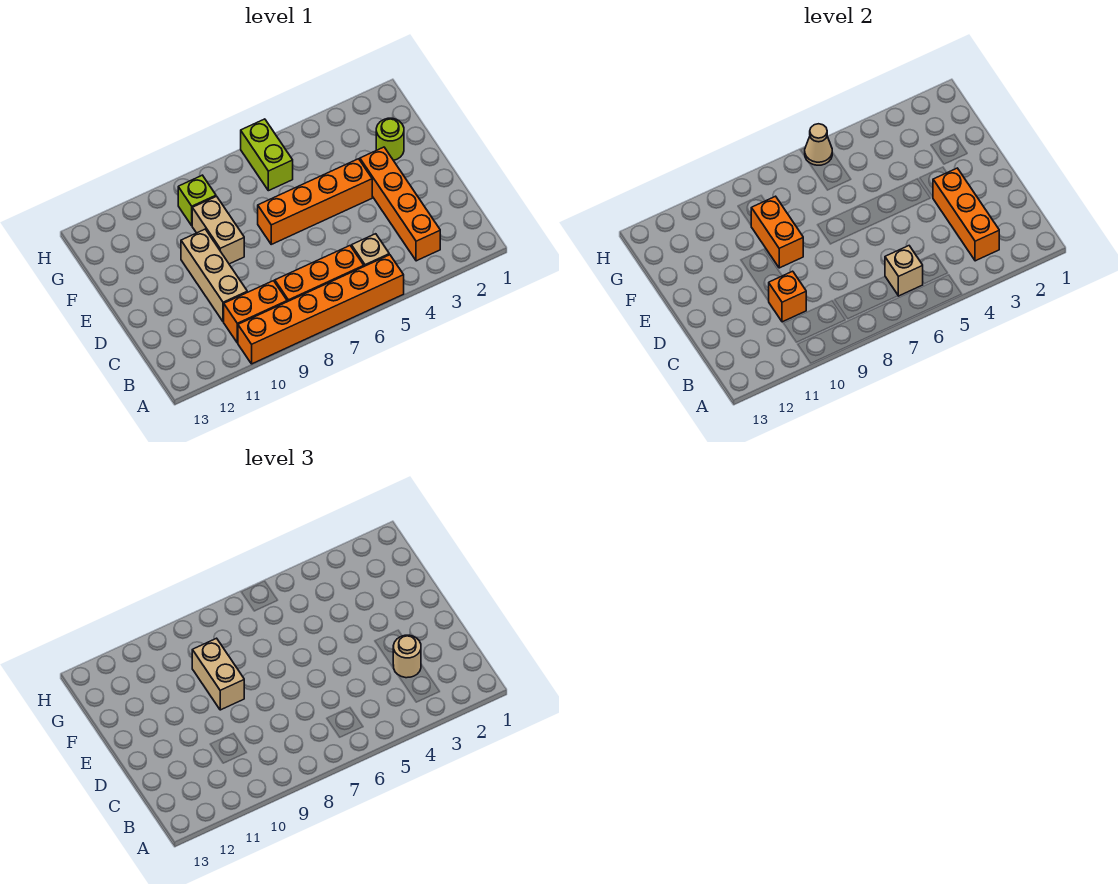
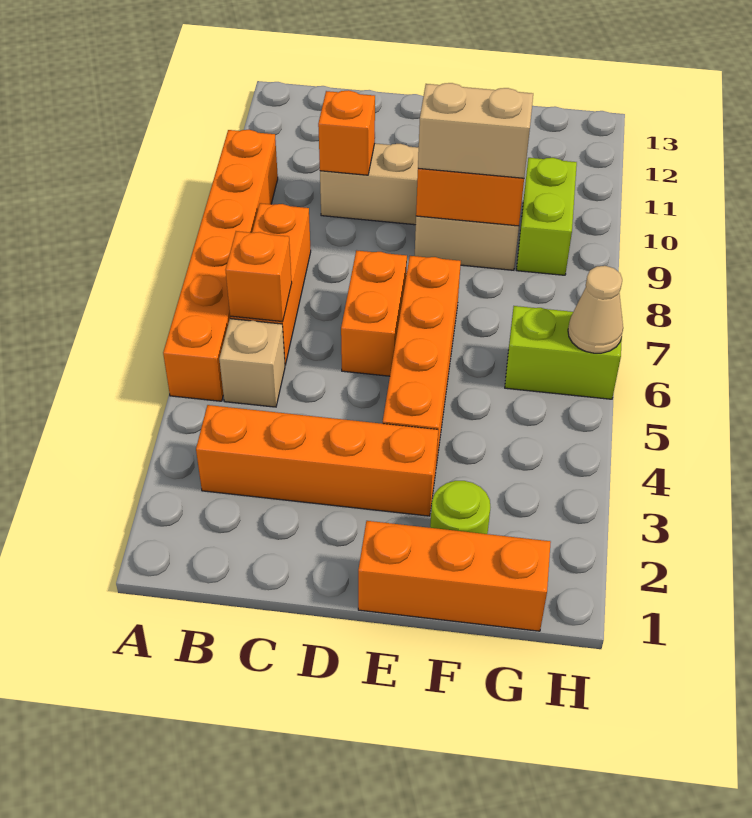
orange brick B3:D3 level 2 -> orange brick E1:G1 level 1
tan brick B6 level 2 -> orange brick B6 level 2
orange brick B9:B10 level 1 -> orange brick D6:D7 level 1
tan round brick C3 level 3 -> none
lime brick G9 level 1 -> lime brick G9:G10 level 1

